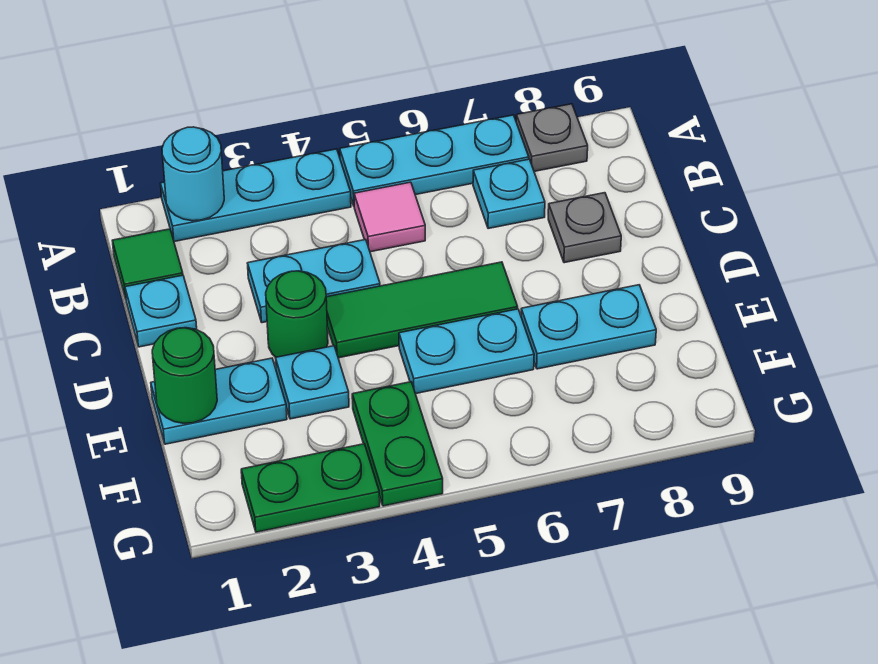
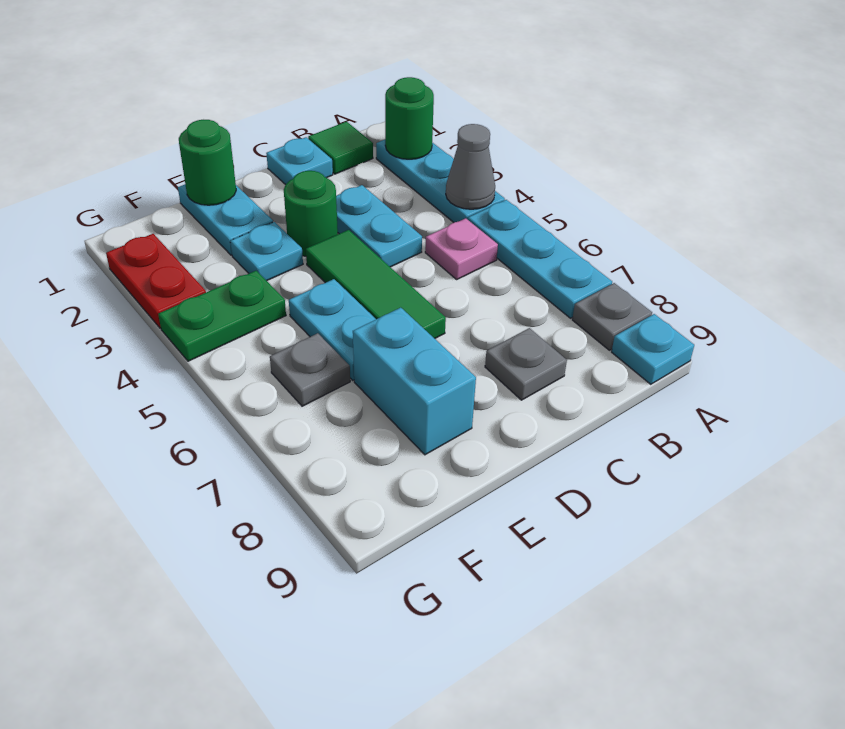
cyan round brick A2 level 2 -> green round brick A2 level 2
none -> grey cone A4 level 2
pink tile B5 level 1 -> pink plate B5 level 1
cyan plate B7 level 1 -> cyan plate A9 level 1
cyan plate E7:E8 level 1 -> cyan brick E7:E8 level 1
none -> grey plate F6 level 1
green plate G2:G3 level 1 -> red plate G2:G3 level 1

